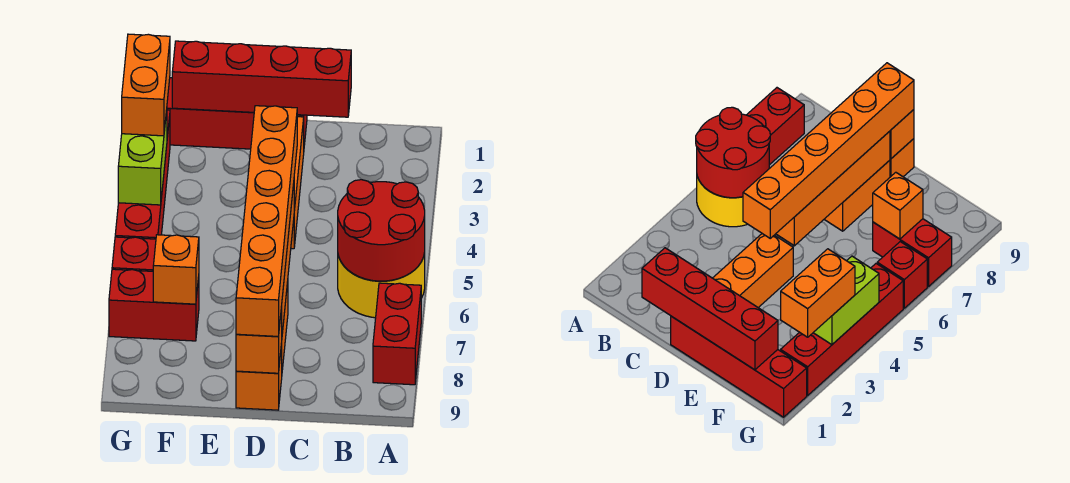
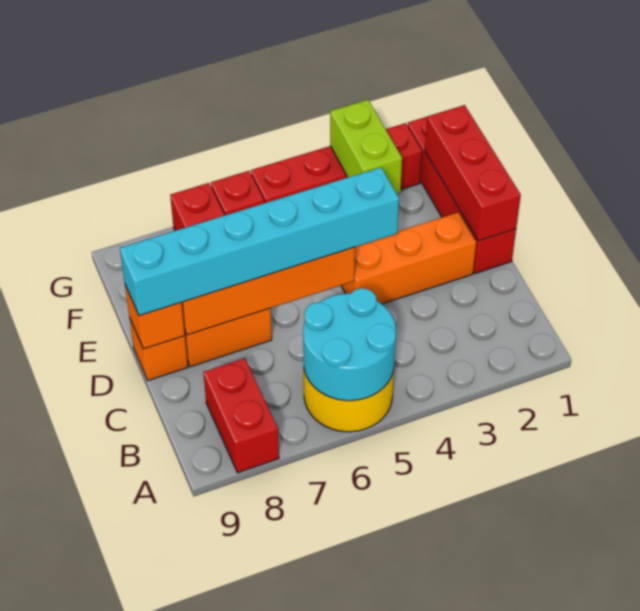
red round brick A5:B6 level 2 -> cyan round brick A5:B6 level 2
red brick A7:A8 level 1 -> red brick A8:B8 level 1
red brick C1:F1 level 2 -> red brick D1:F1 level 2
orange brick D4:D9 level 3 -> cyan brick D4:D9 level 3
orange brick F7 level 2 -> none
orange brick G2:G3 level 3 -> none
lime brick G3:G4 level 2 -> lime brick F3:G3 level 2

